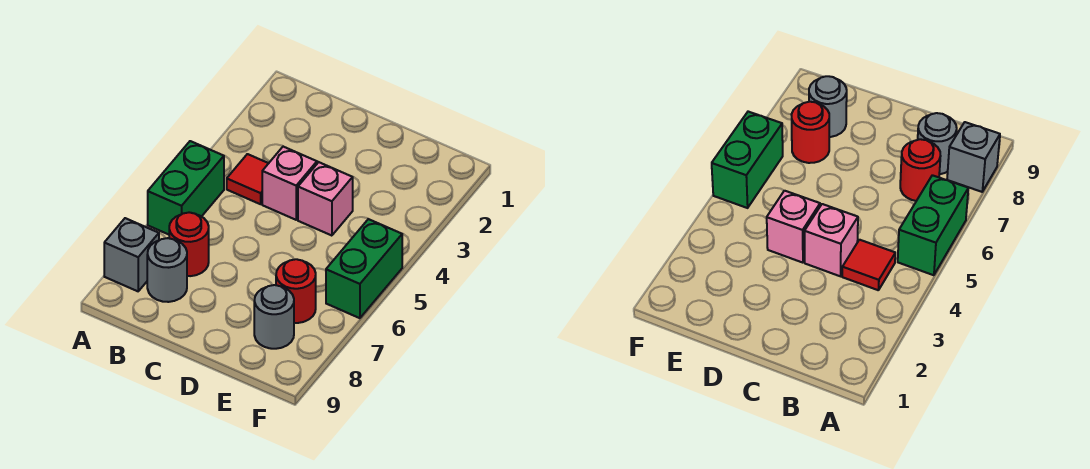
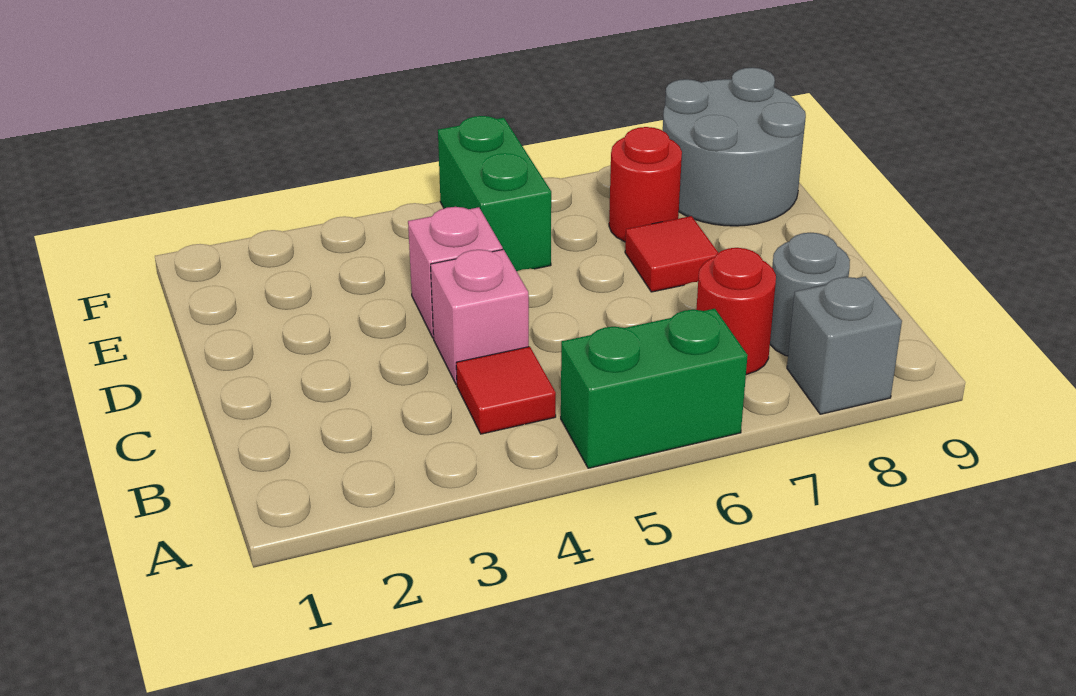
none -> red tile D7 level 1
grey round brick E8 level 1 -> grey round brick E8:F9 level 1
green brick F5:F6 level 1 -> green brick E5:F5 level 1

